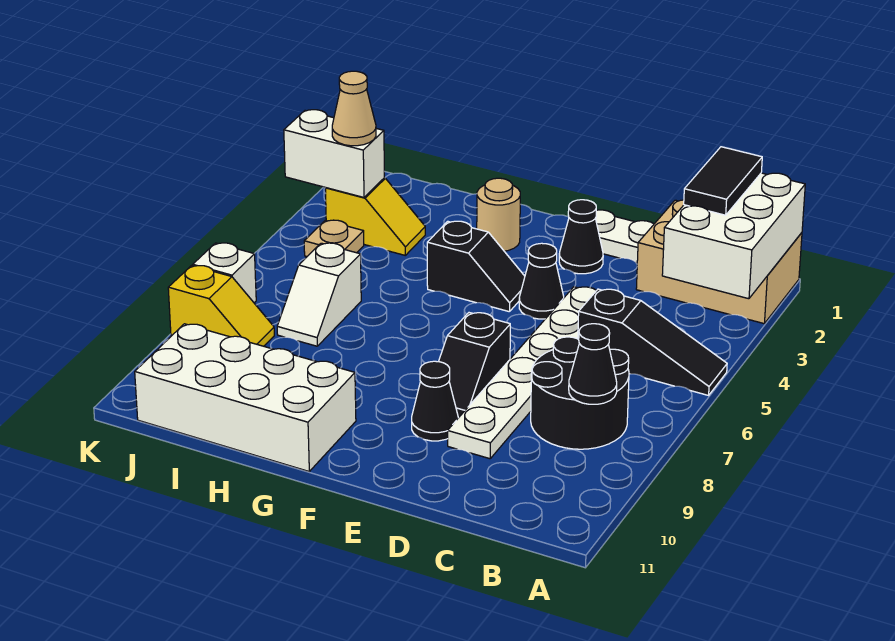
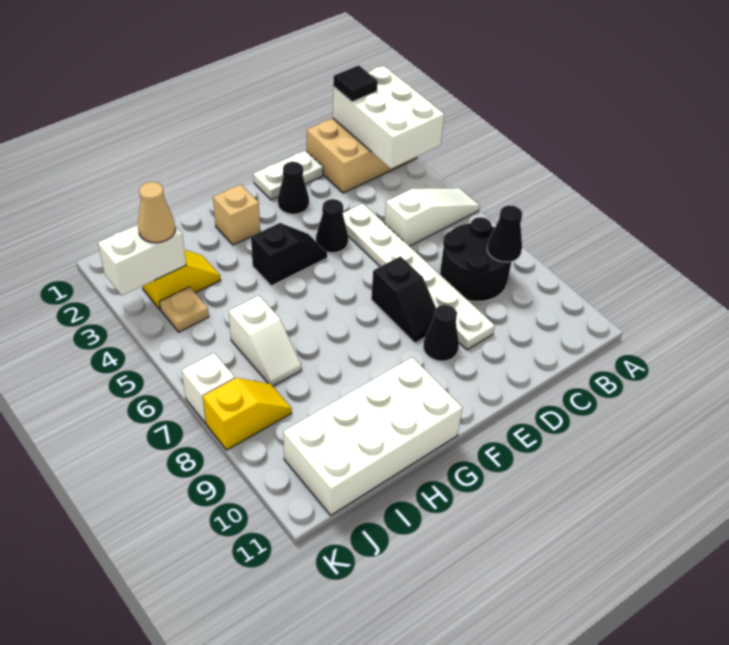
black slope A5:C5 level 1 top C -> white slope A5:C5 level 1 top C
black tile B1:B2 level 3 -> black tile B1 level 3
tan round brick G2 level 1 -> tan brick G2 level 1

